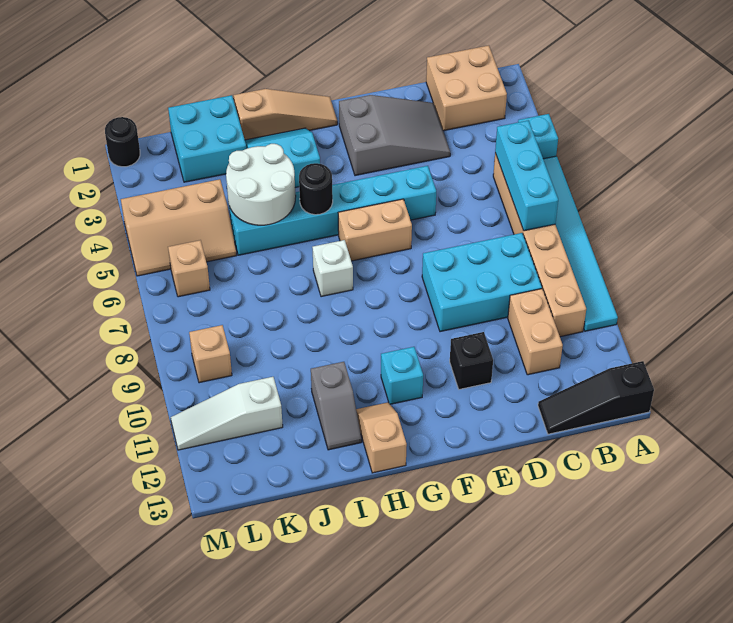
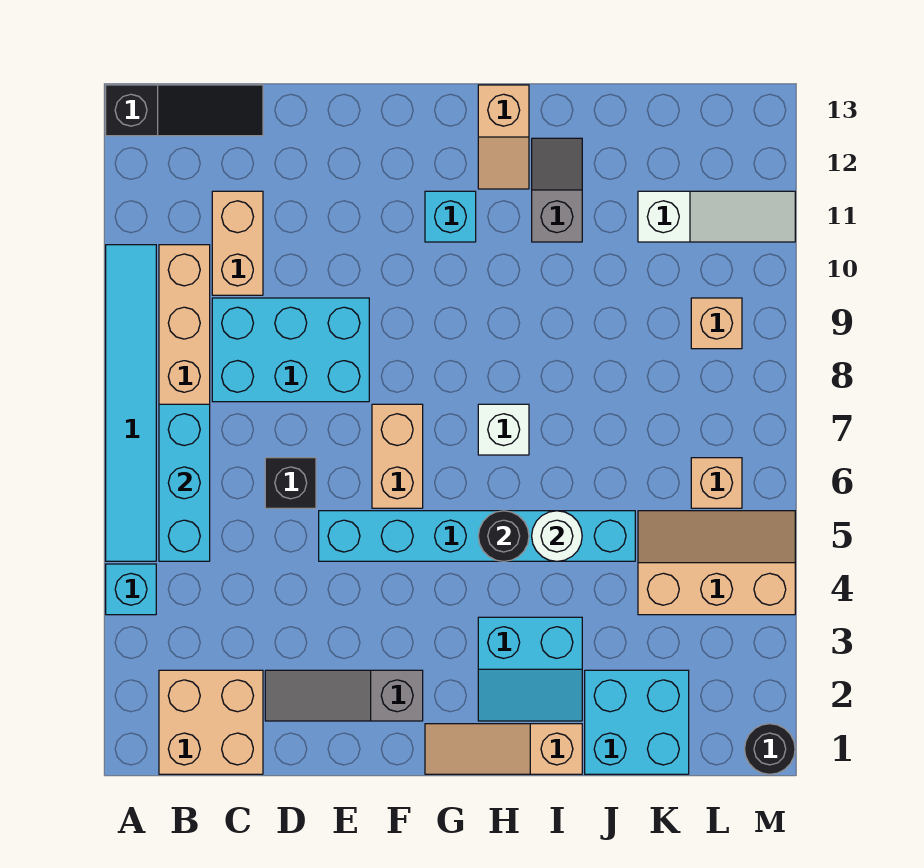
grey slope D2:F3 level 1 top F -> grey slope D2:F2 level 1 top F
black brick E11 level 1 -> black brick D6 level 1
tan brick F6:G6 level 1 -> tan brick F6:F7 level 1
white round brick I4:J5 level 2 -> white round brick I5 level 2

